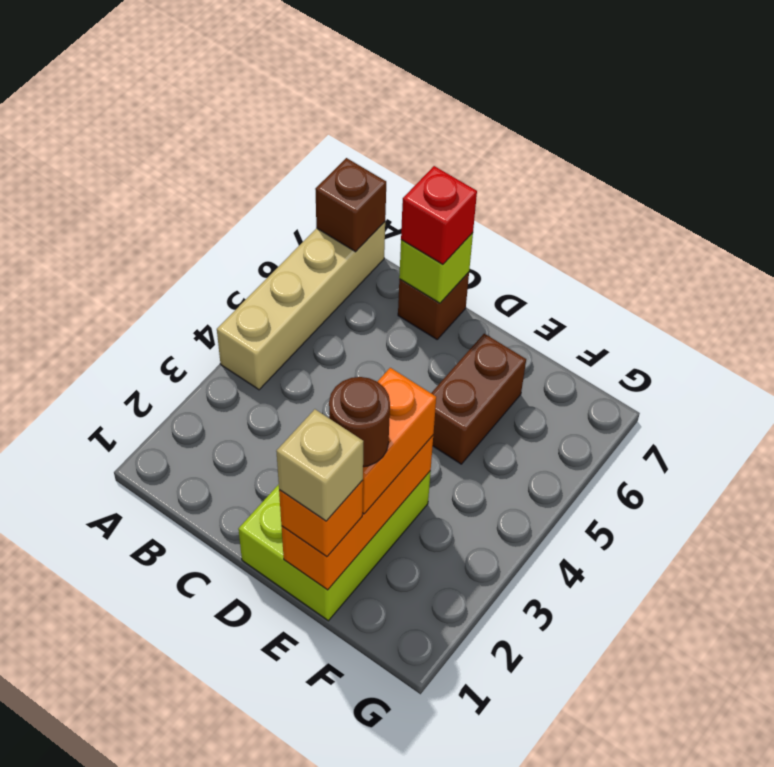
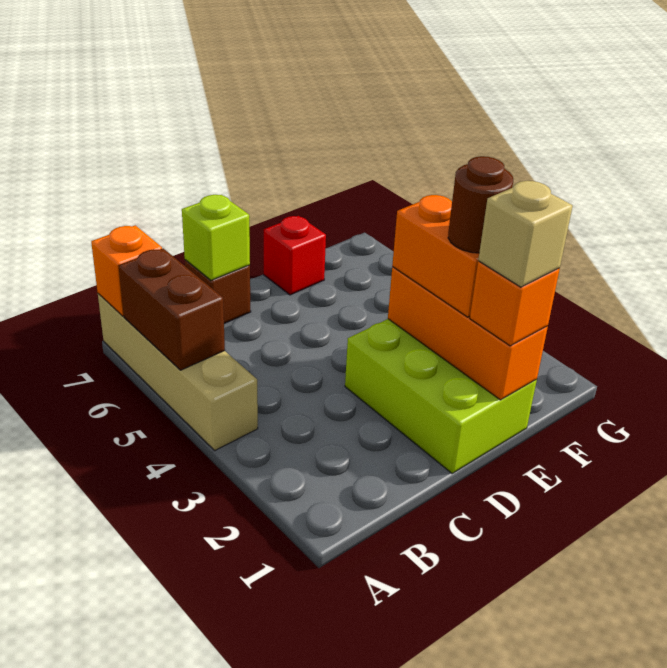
brown brick A7 level 2 -> orange brick A7 level 2
red brick C7 level 3 -> red brick E7 level 1
brown brick E5:E6 level 1 -> brown brick A5:A6 level 2

